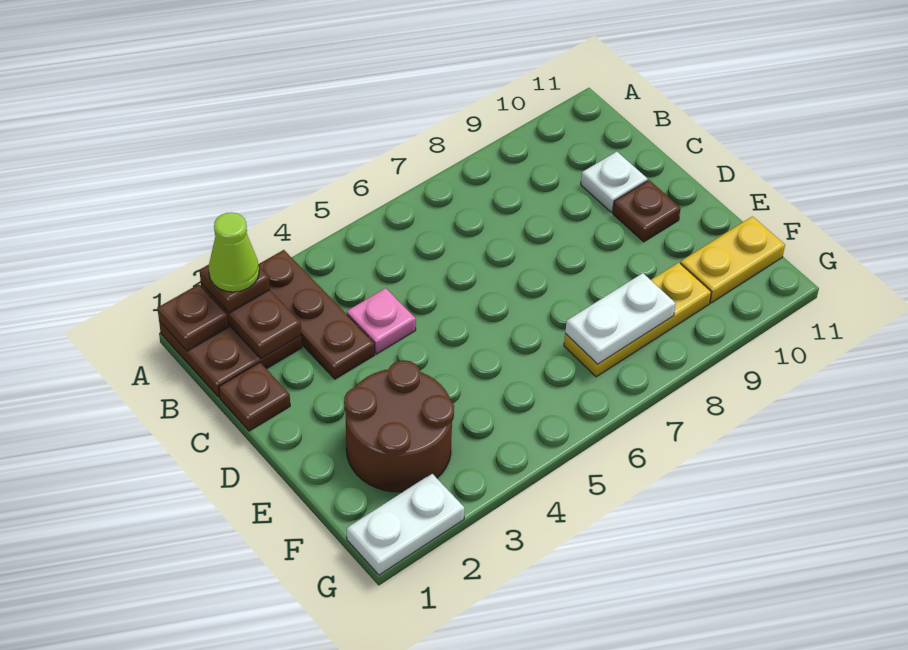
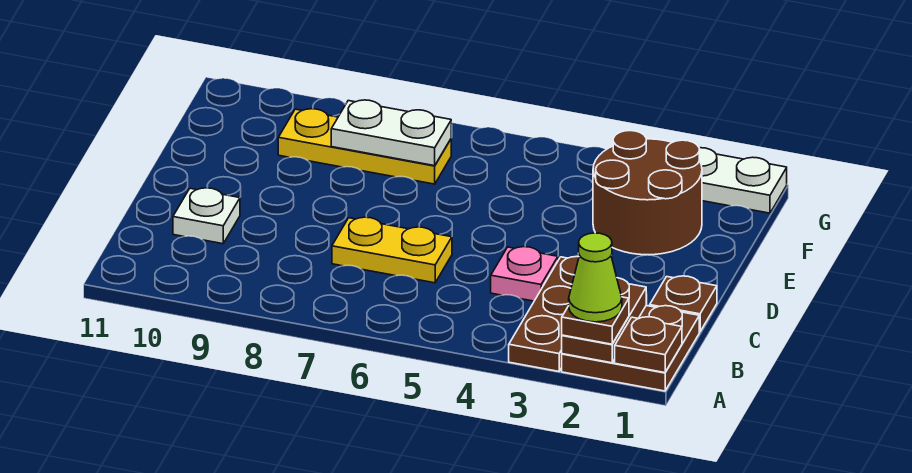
brown plate D10 level 1 -> none
yellow plate F10:F11 level 1 -> yellow plate C6:C7 level 1

